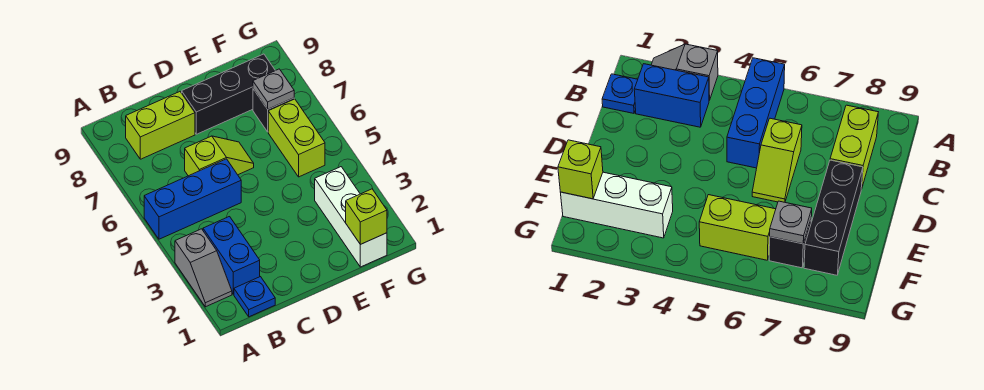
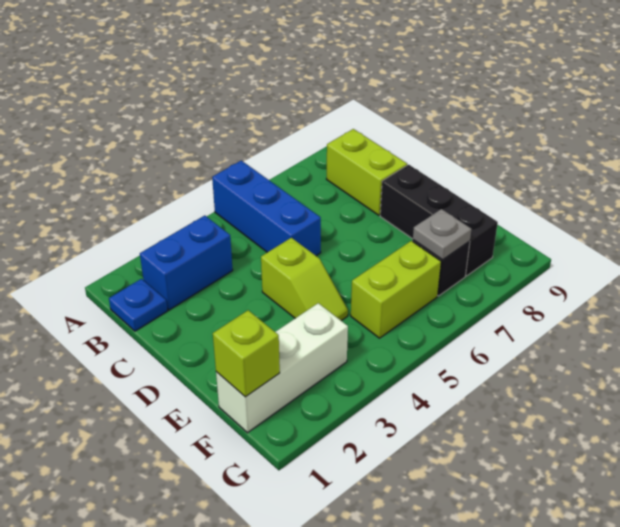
grey slope A2:A3 level 1 top 3 -> none
lime slope C6:D6 level 1 top C -> lime slope D4:E4 level 1 top D

